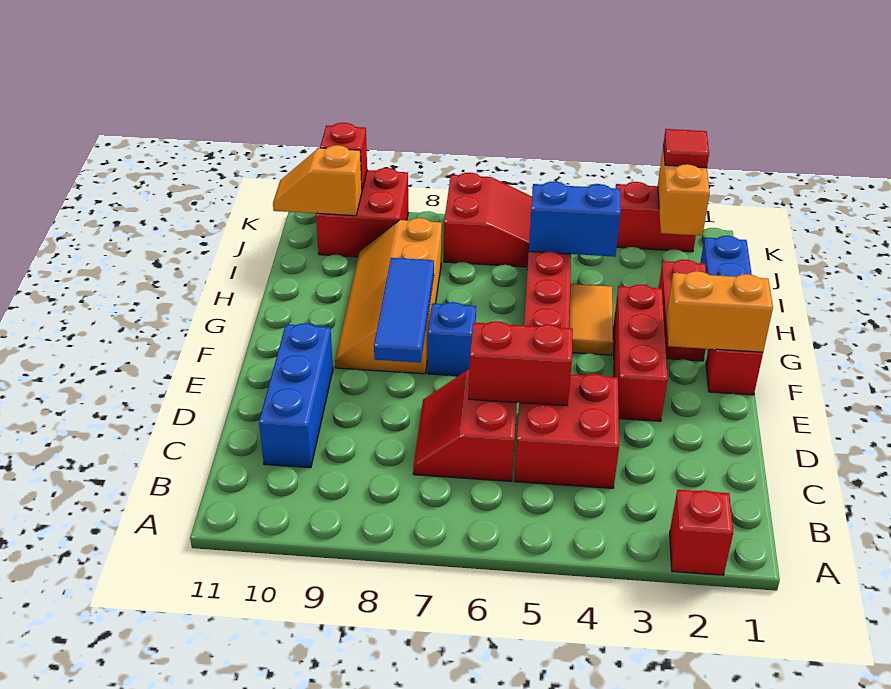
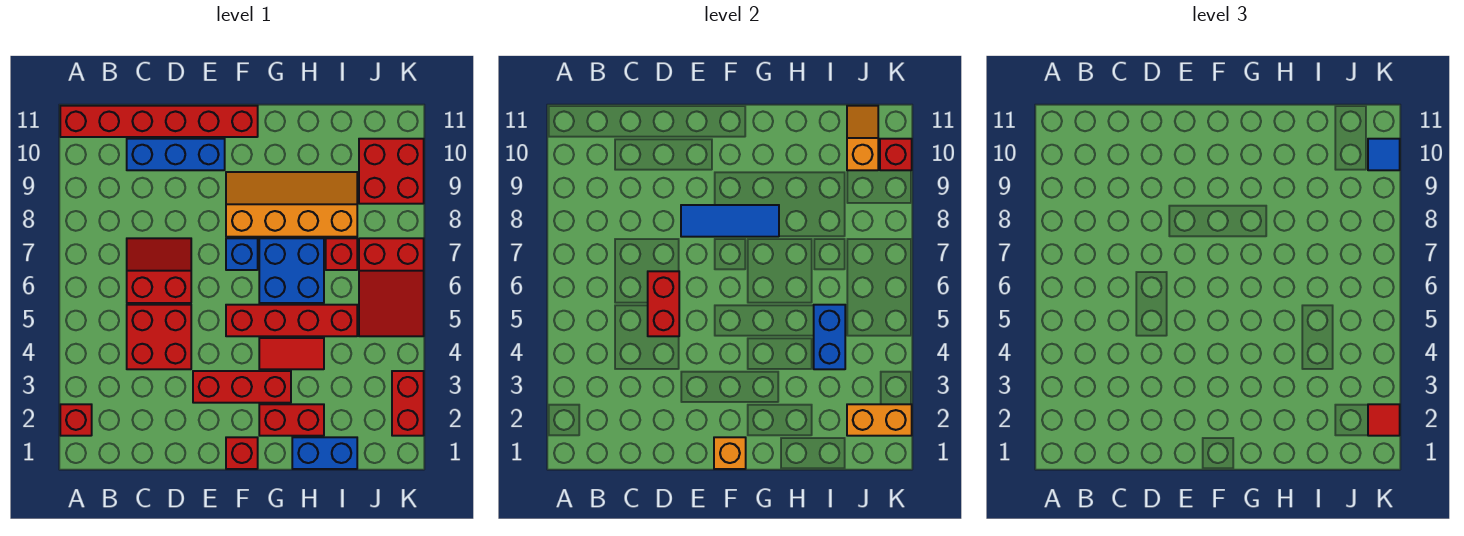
none -> red brick A11:F11 level 1
orange brick F1:F2 level 2 -> orange brick F1 level 2
orange tile G4:H4 level 1 -> red tile G4:H4 level 1
none -> blue brick G6:H7 level 1
none -> red brick I7 level 1
none -> blue tile K10 level 3

